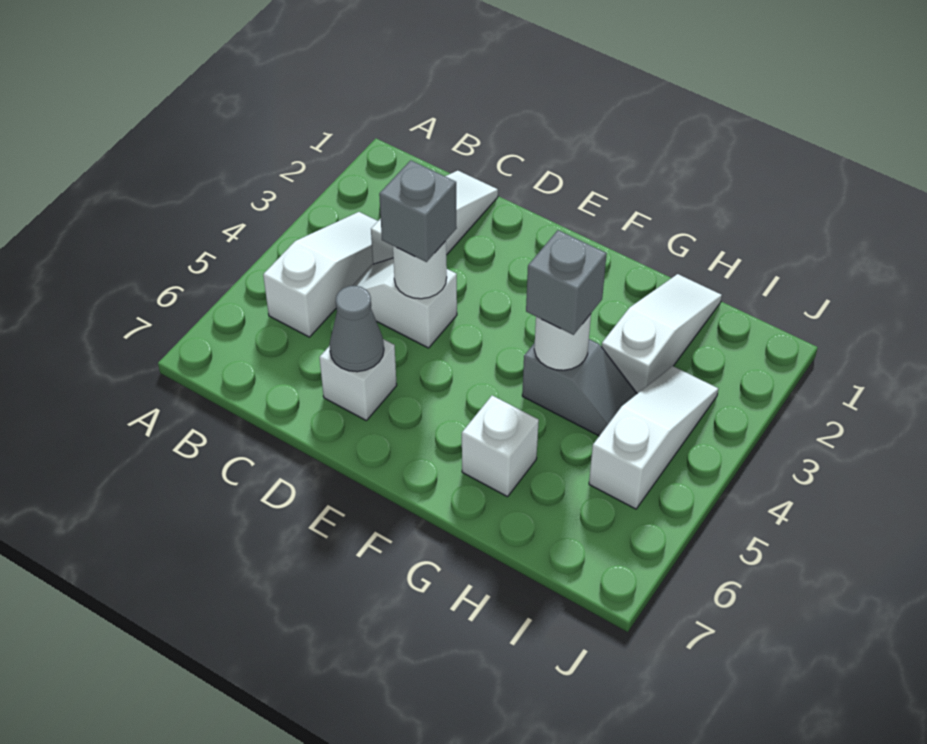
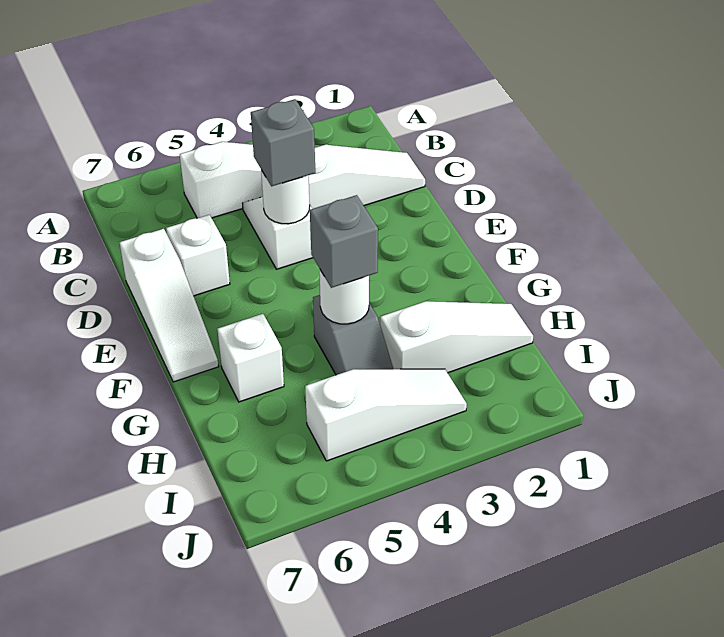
grey cone D6 level 2 -> none
none -> white slope D7:F7 level 1 top D

